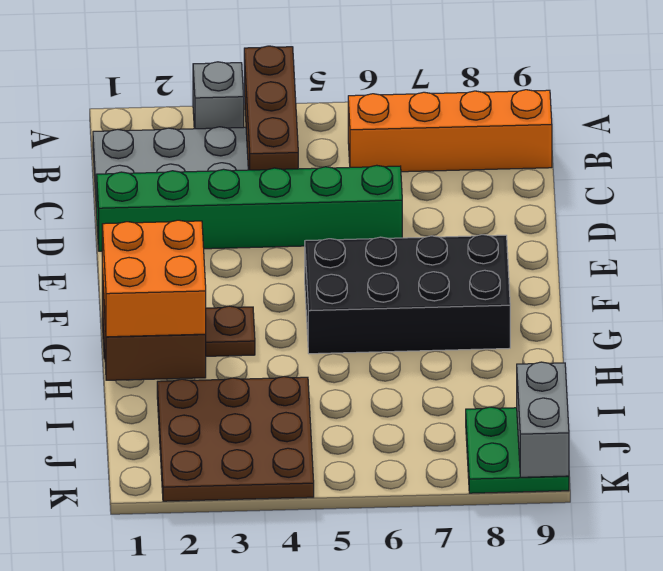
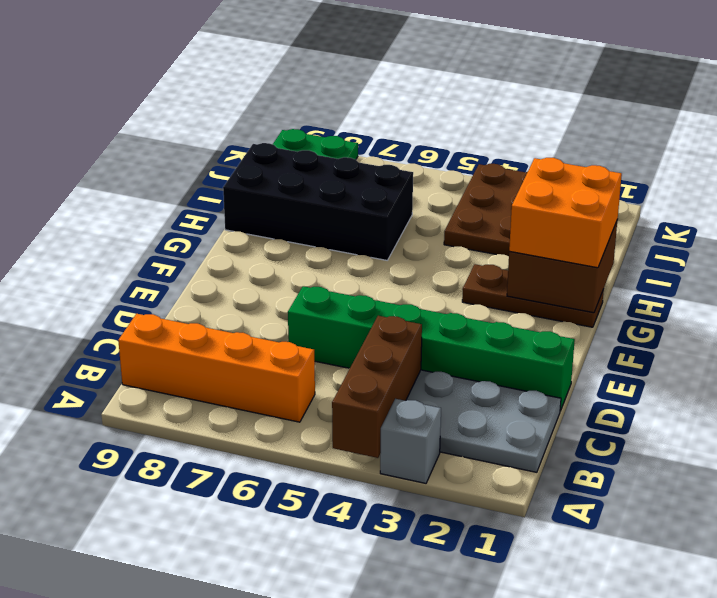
black brick F5:G8 level 1 -> black brick H6:I9 level 1
grey brick J9:K9 level 2 -> none

